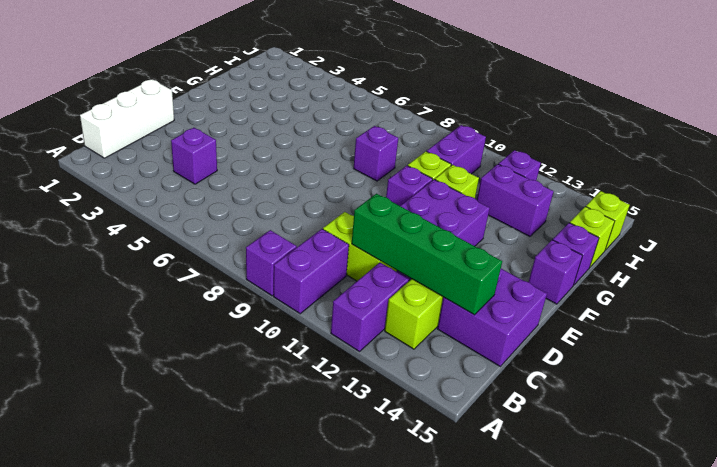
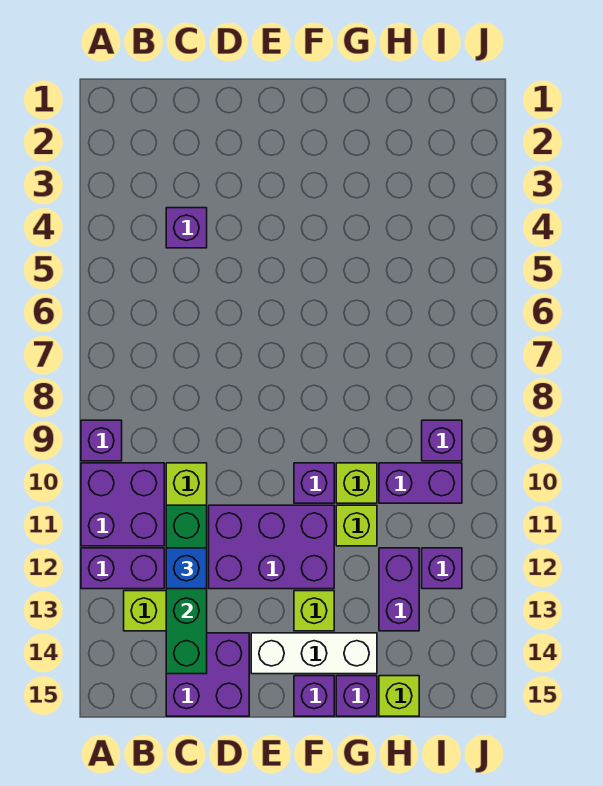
purple brick A10:B10 level 1 -> purple brick A10:B11 level 1
white brick B1:D1 level 1 -> white brick E14:G14 level 1
none -> blue brick C12 level 3
purple brick G8 level 1 -> purple brick I9 level 1
lime brick I15 level 1 -> lime brick F13 level 1

